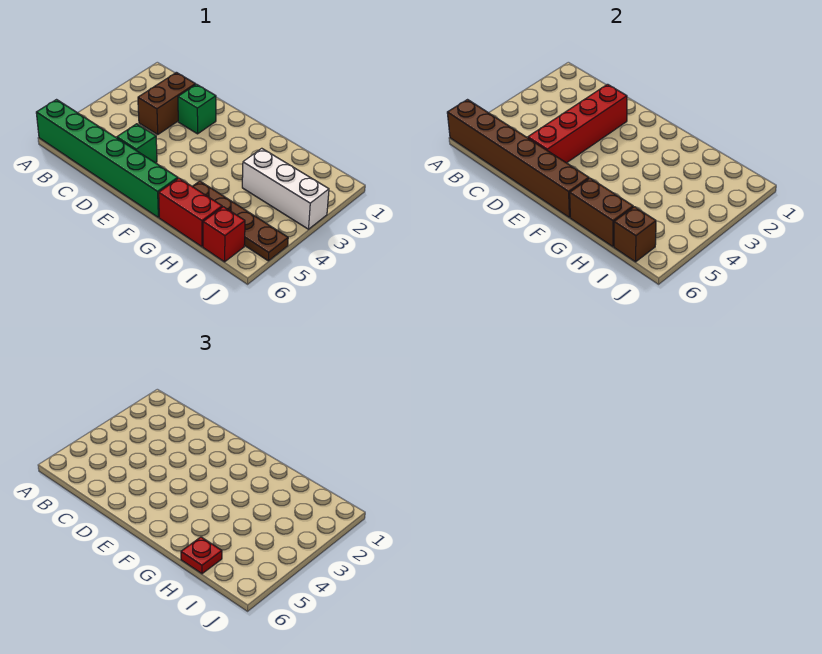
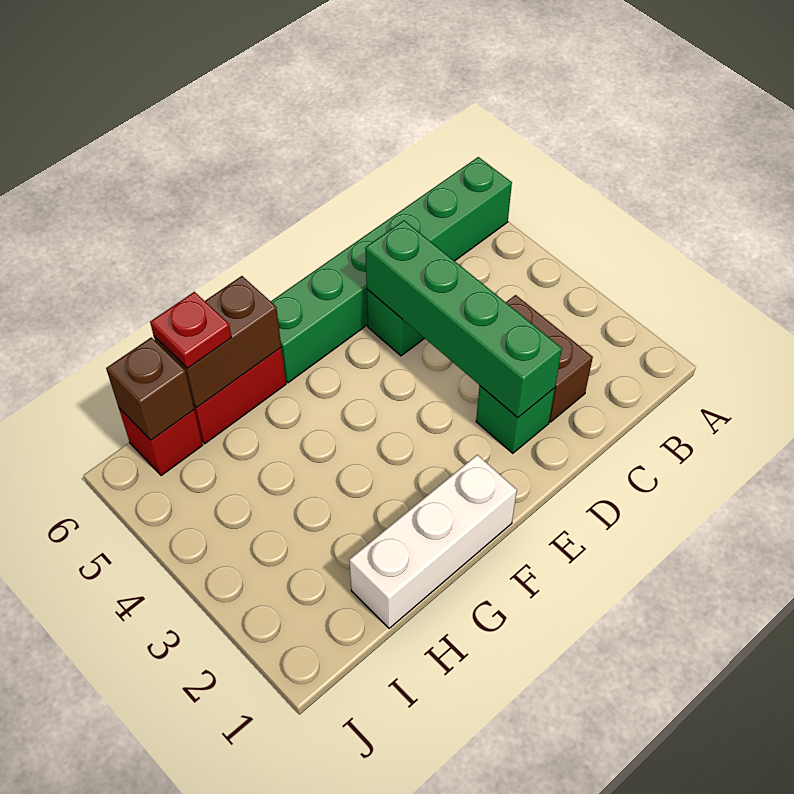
brown brick A6:F6 level 2 -> none
red brick D2:D5 level 2 -> green brick D2:D5 level 2
brown plate G5:J5 level 1 -> none
white brick H3:J3 level 1 -> white brick F1:H1 level 1

